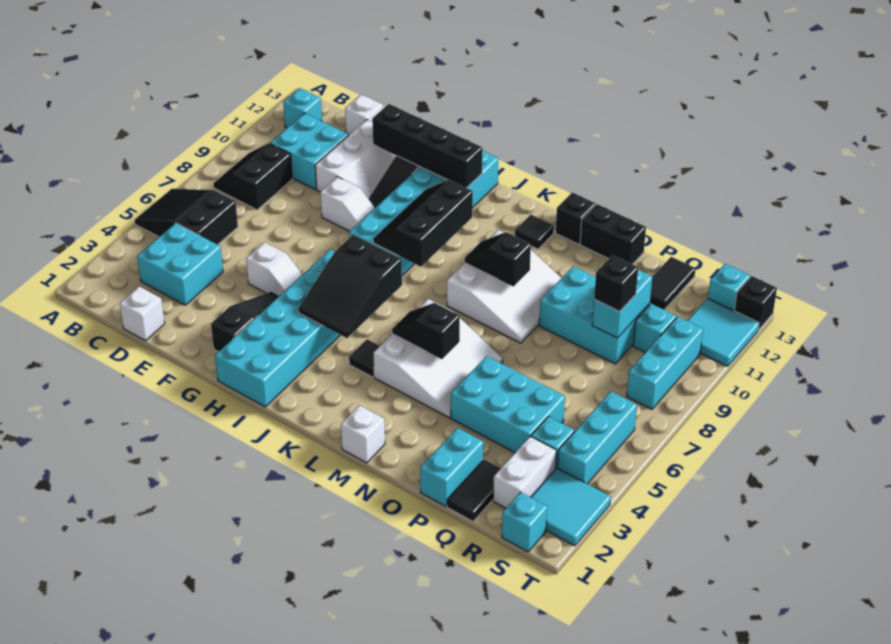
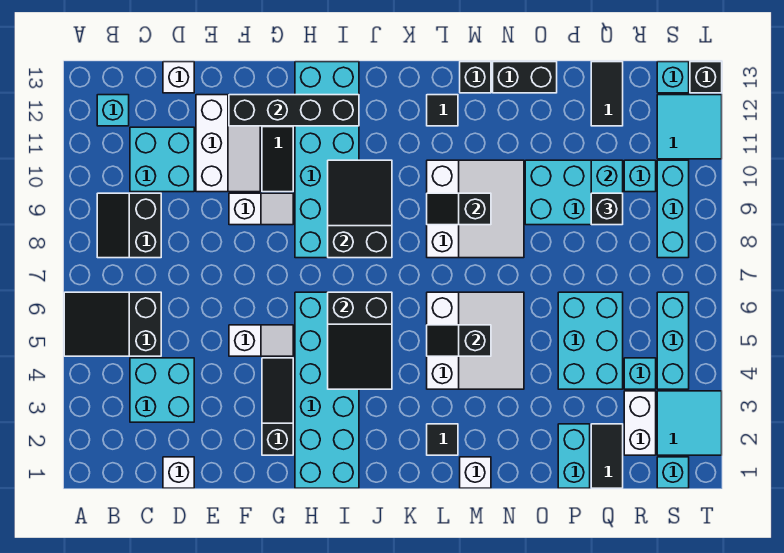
black slope I8:J10 level 2 top J -> black slope I8:J10 level 2 top 8
black tile K4 level 1 -> black tile L2 level 1
cyan brick O4:Q5 level 1 -> cyan brick P4:Q6 level 1

